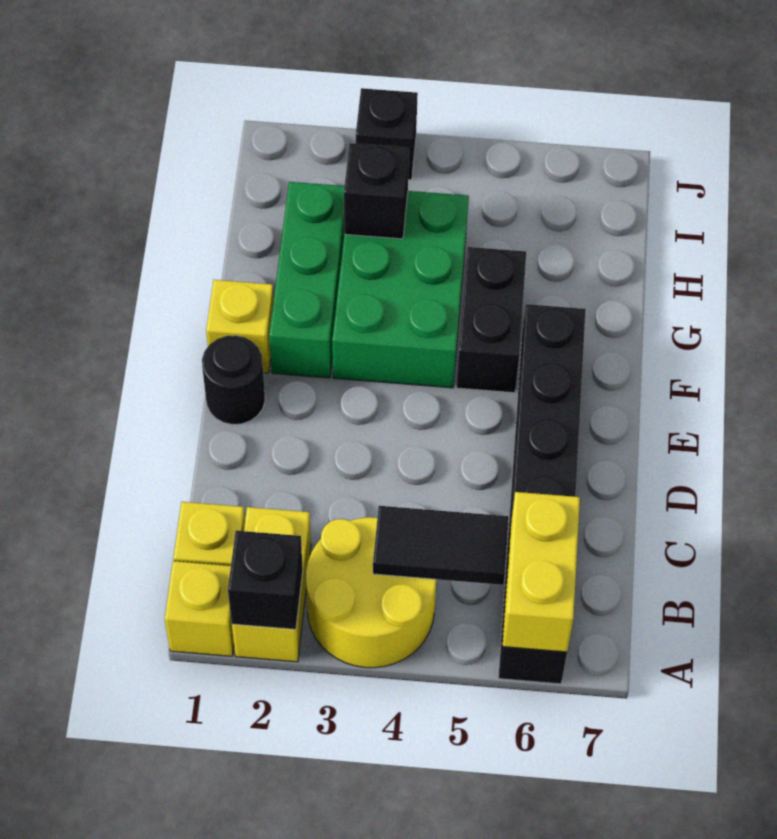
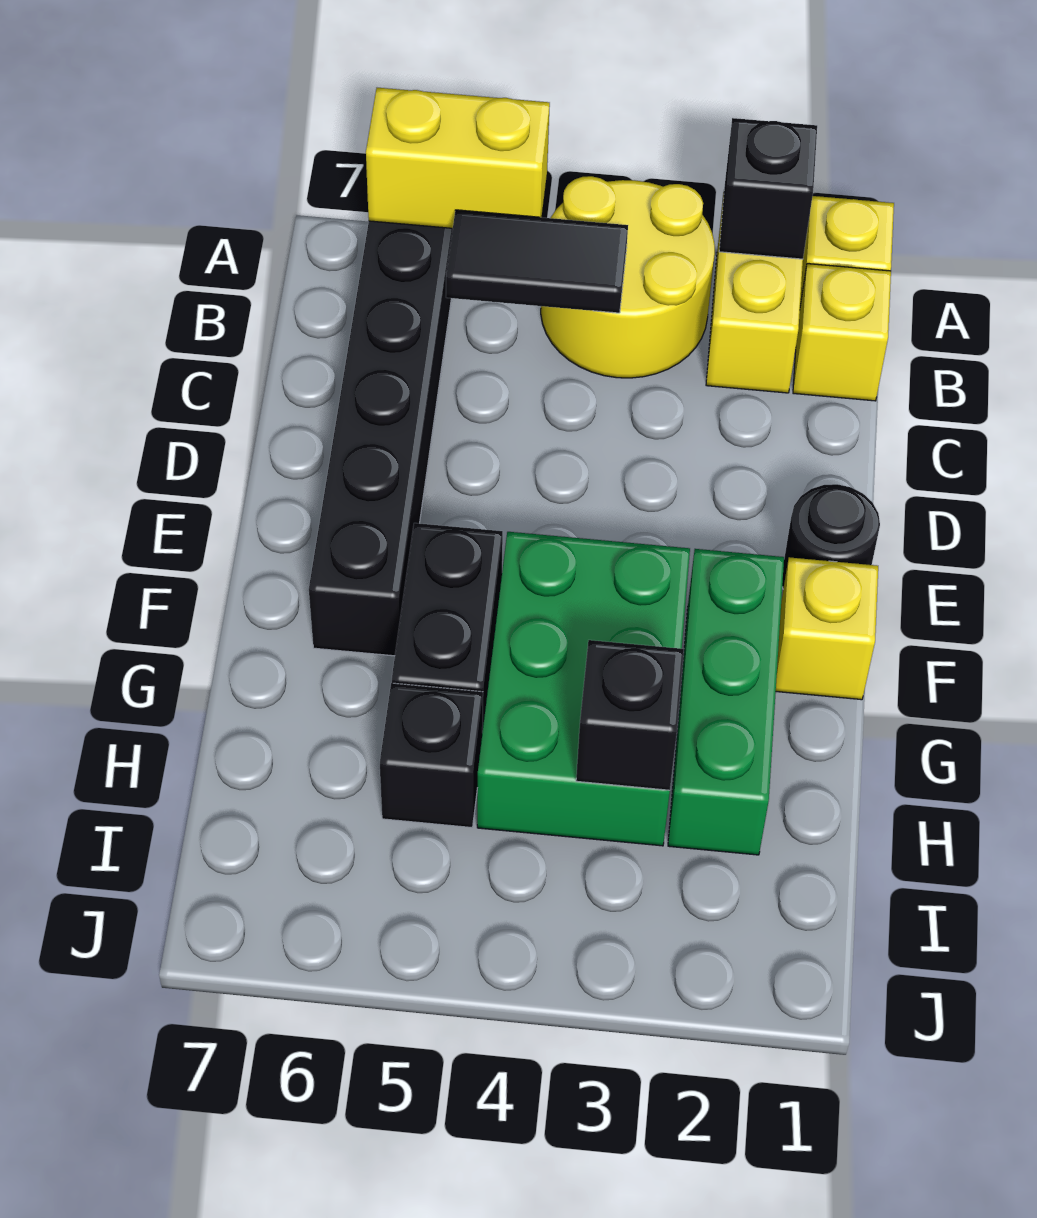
yellow brick A6:B6 level 2 -> yellow brick A5:A6 level 2
black brick J3 level 1 -> black brick H5 level 1

